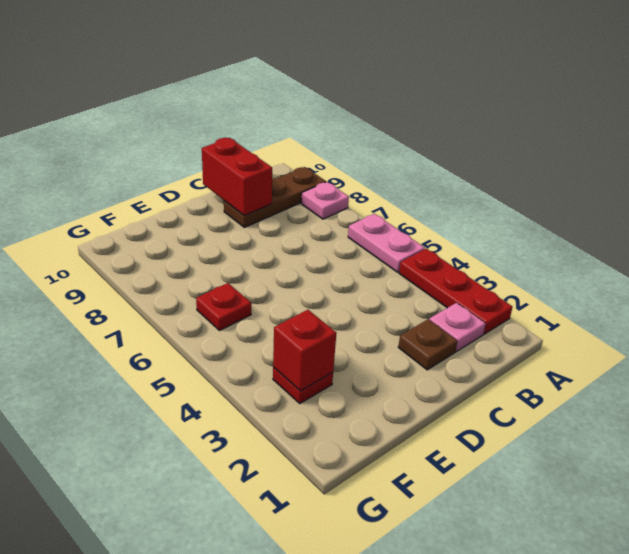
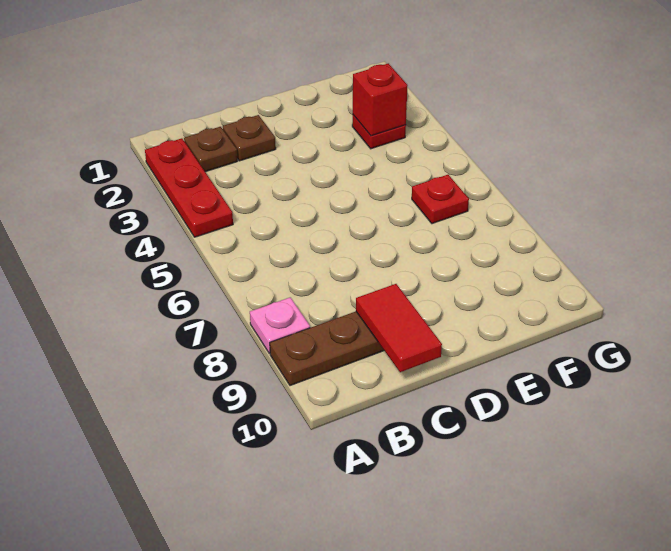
pink plate A5:A6 level 1 -> none
pink plate B2 level 1 -> brown plate B2 level 1
red brick C9:C10 level 2 -> red tile C9:C10 level 2

